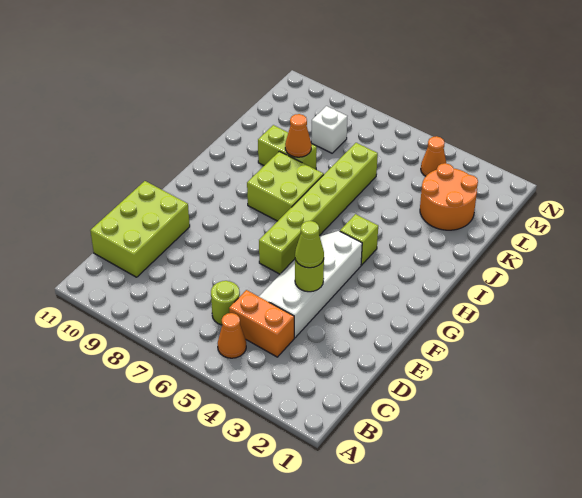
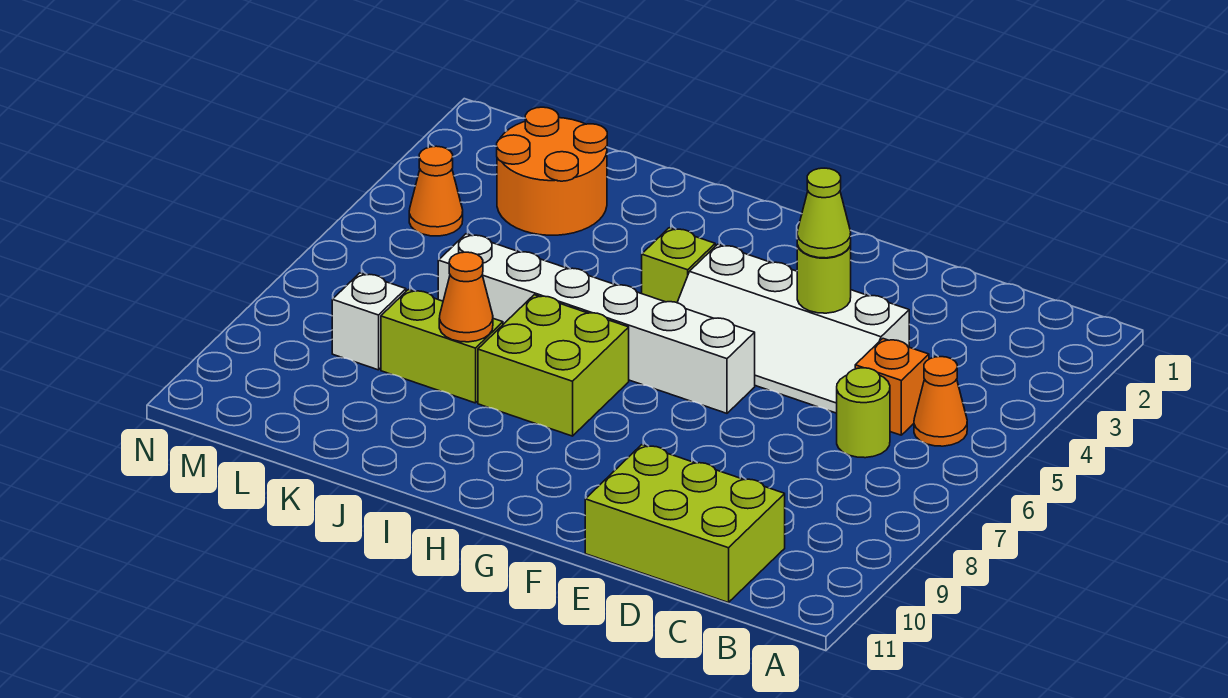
orange brick C4:C5 level 1 -> orange brick C5 level 1
lime brick F6:K6 level 1 -> white brick F6:K6 level 1
lime brick J8:J9 level 1 -> lime brick J8:K8 level 1

